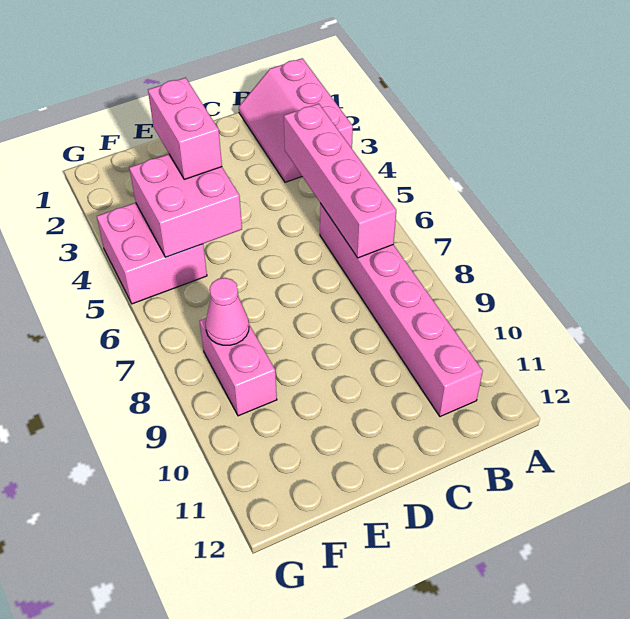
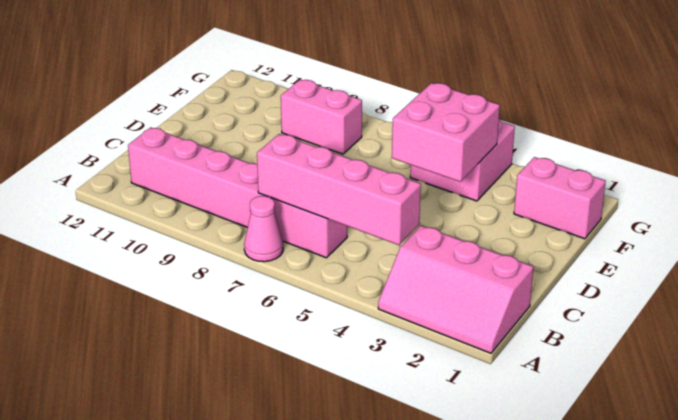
pink slope A1:B3 level 1 top A -> pink slope A1:B3 level 1 top B
pink brick E3:E4 level 3 -> pink brick F1:F2 level 1
pink cone F8 level 2 -> pink cone A7 level 1

